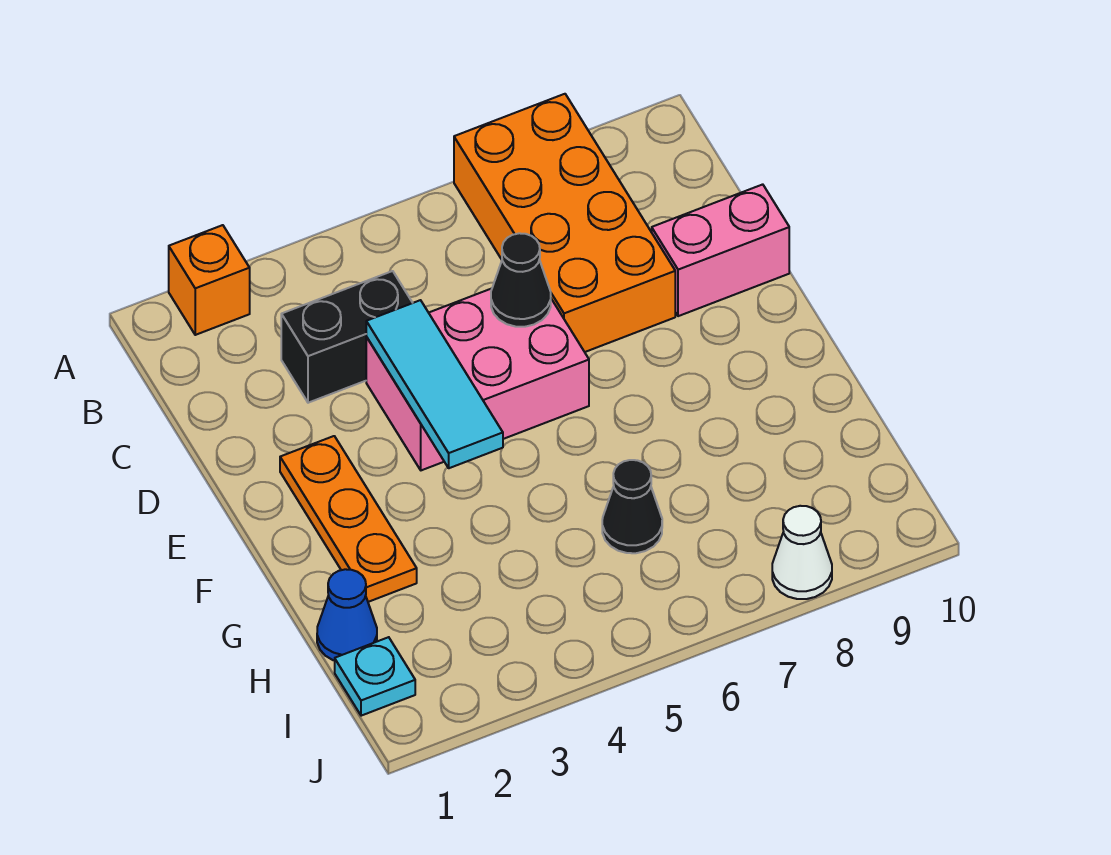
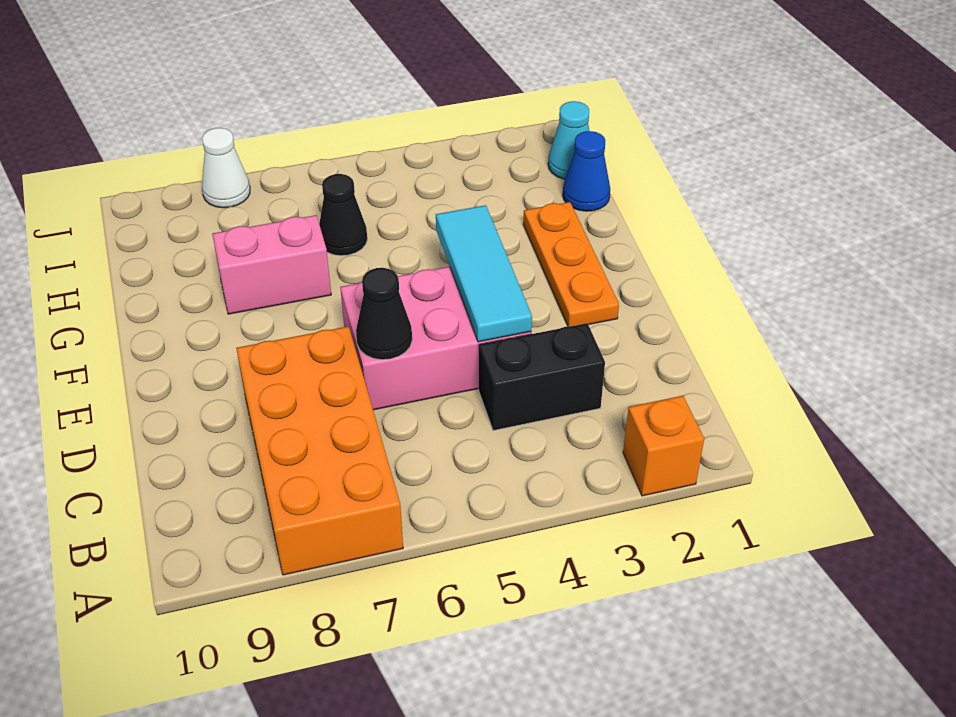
pink brick D9:D10 level 1 -> pink brick G7:G8 level 1
cyan plate I1 level 1 -> cyan cone I1 level 1

